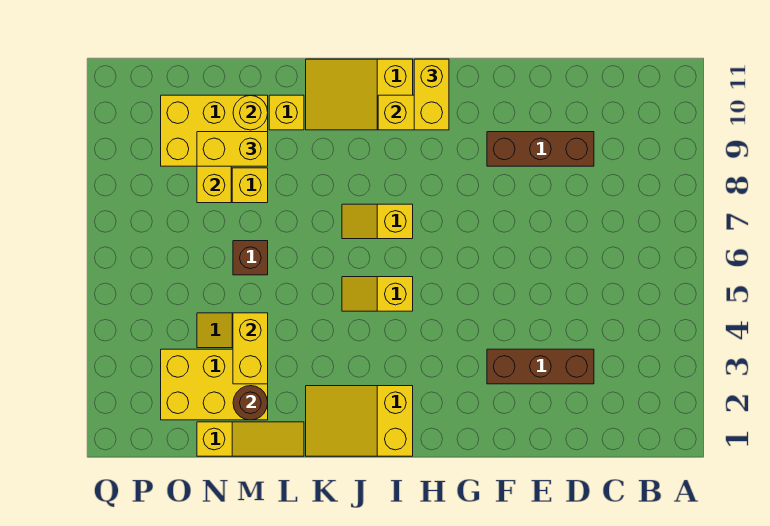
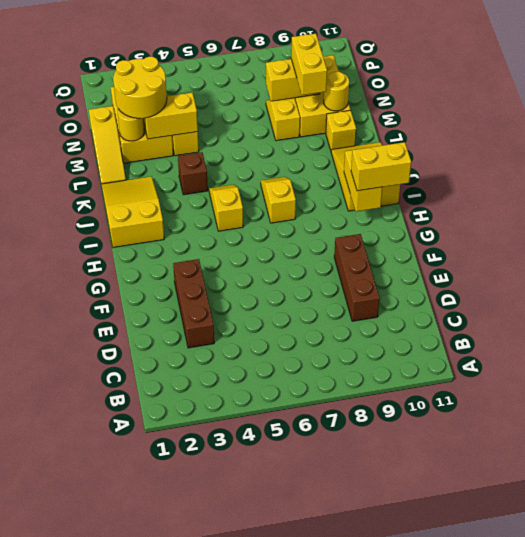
brown round brick M2 level 2 -> yellow round brick M2 level 2
none -> yellow round brick M2:N3 level 3
brown brick M6 level 1 -> brown brick K4 level 1

